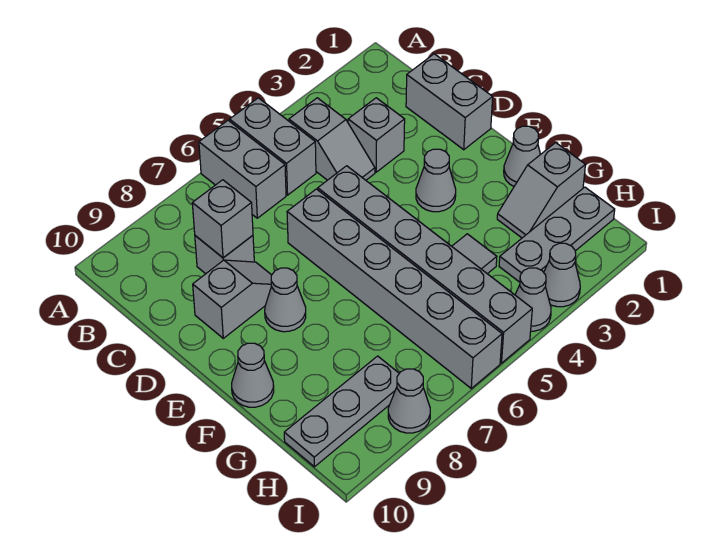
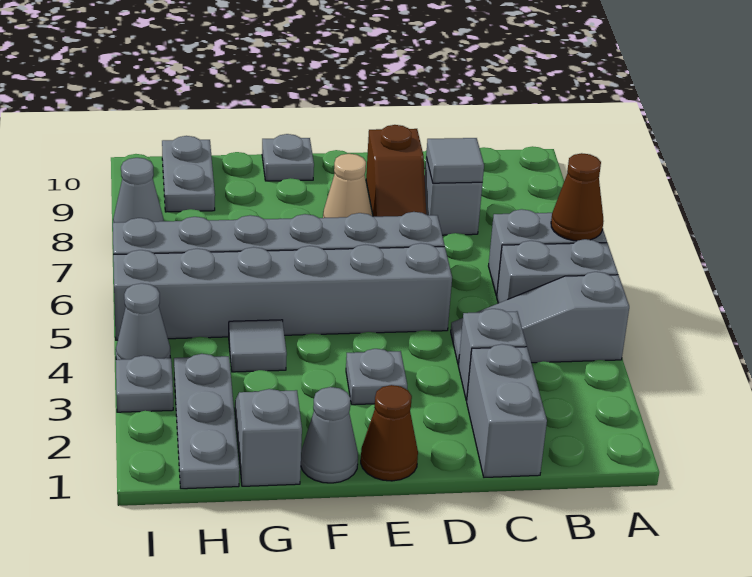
none -> brown cone A6 level 2
grey slope B4:C4 level 1 top B -> grey slope A4:C4 level 1 top A
grey brick C1:D1 level 1 -> grey brick C1:C2 level 1
grey brick C8 level 2 -> grey tile C8 level 2
grey slope D8:D9 level 1 top 9 -> brown slope D8:D9 level 1 top 9
none -> brown cone E1 level 1
grey cone E3 level 1 -> grey plate E3 level 1
grey cone E8 level 1 -> tan cone E8 level 1
grey cone F10 level 1 -> grey plate F10 level 1
grey plate H8:H10 level 1 -> grey plate H9:H10 level 1
grey cone I3 level 1 -> grey plate I3 level 1

